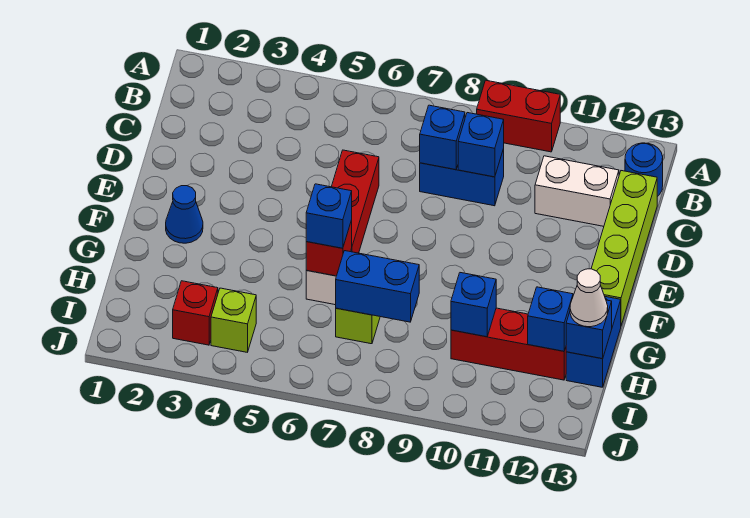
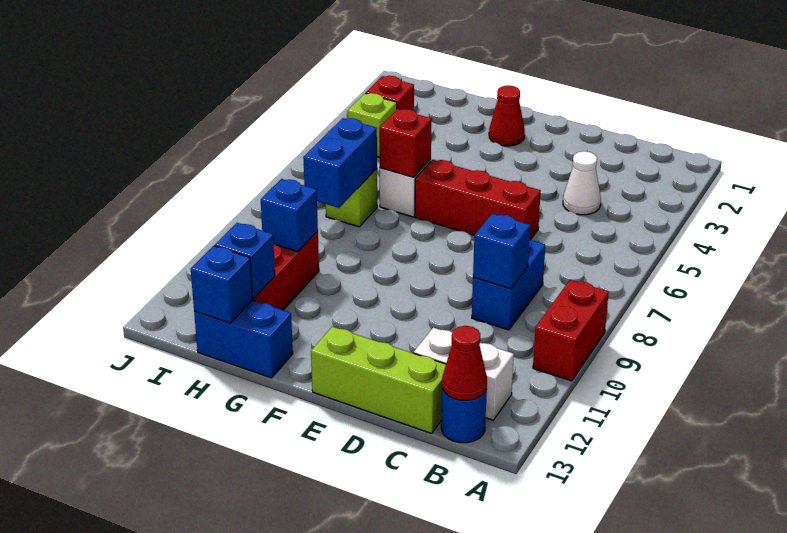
none -> red cone B13 level 2
blue brick C8 level 2 -> none
white brick C11:C12 level 1 -> white brick B12:C12 level 1
lime brick C13:F13 level 1 -> lime brick C13:E13 level 1
blue cone F2 level 1 -> red cone F2 level 1
blue brick G6 level 3 -> none
white cone H13 level 3 -> white cone C4 level 1

